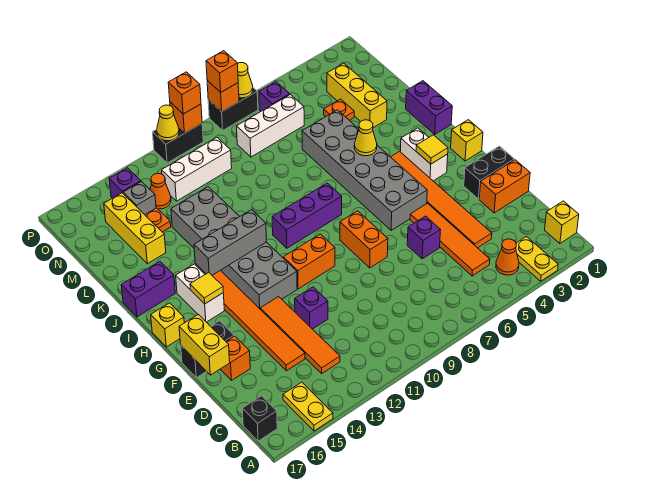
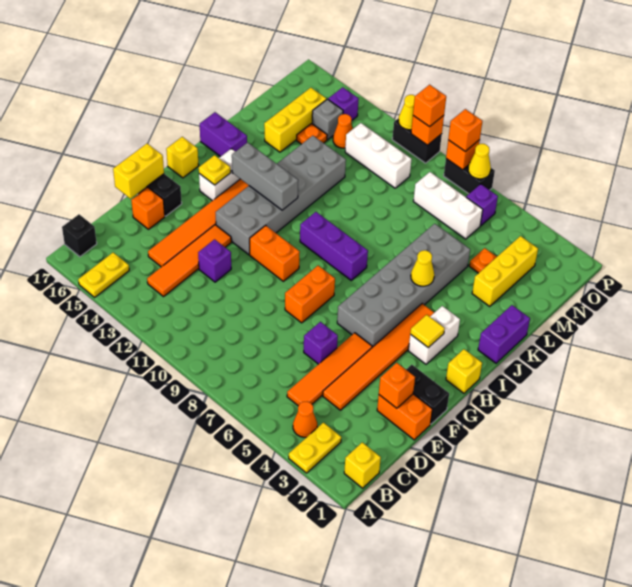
none -> orange brick E2 level 2
yellow tile H15 level 2 -> yellow plate H15 level 2

